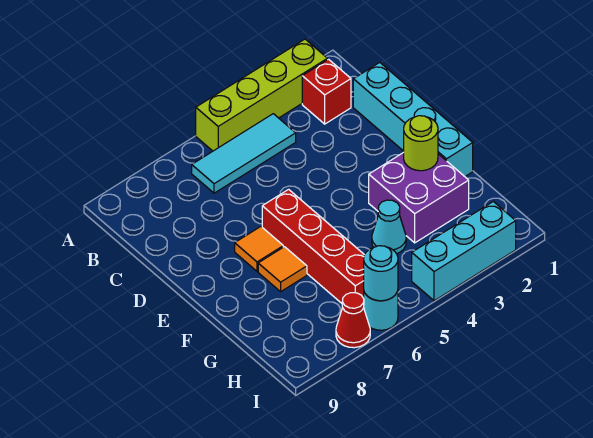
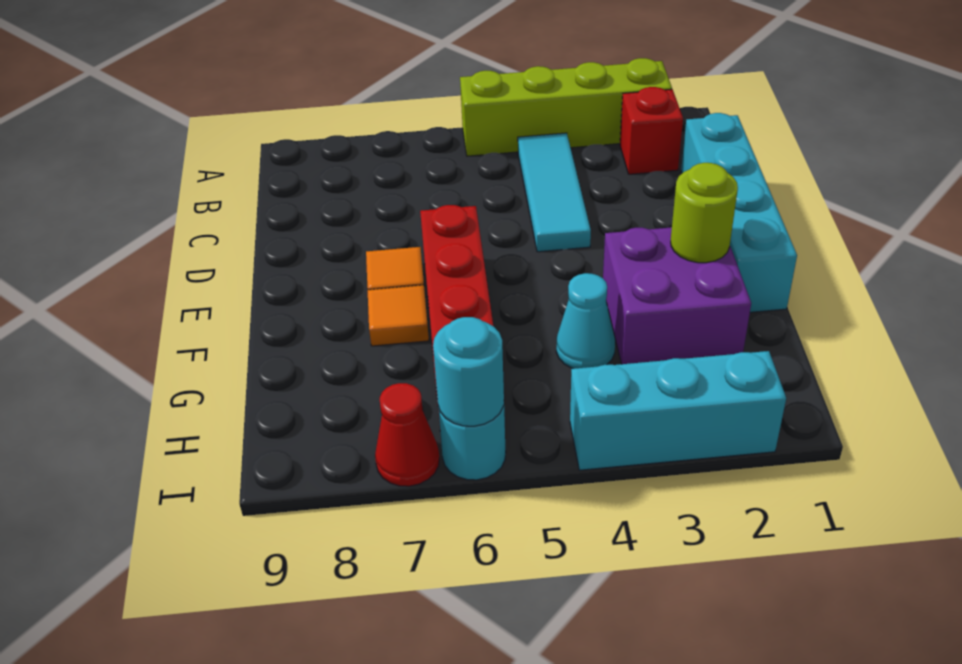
cyan tile B4:B6 level 1 -> cyan tile B4:D4 level 1

